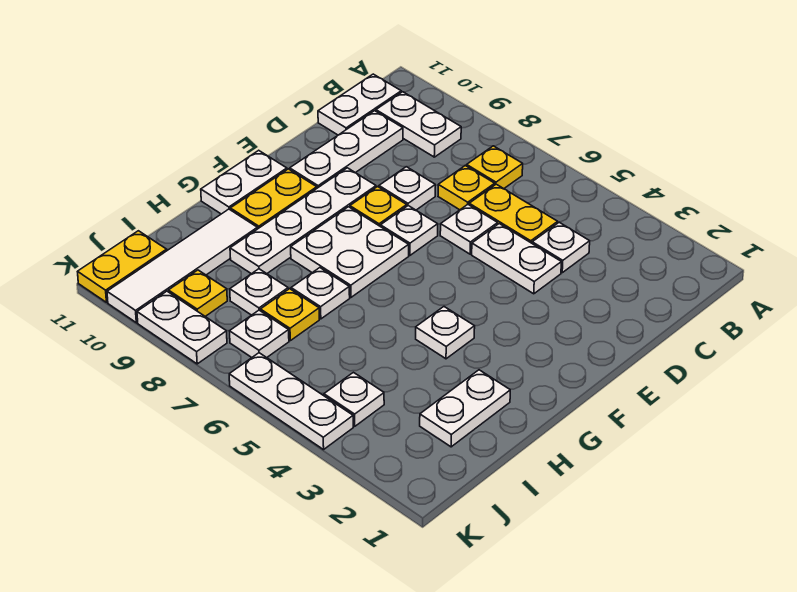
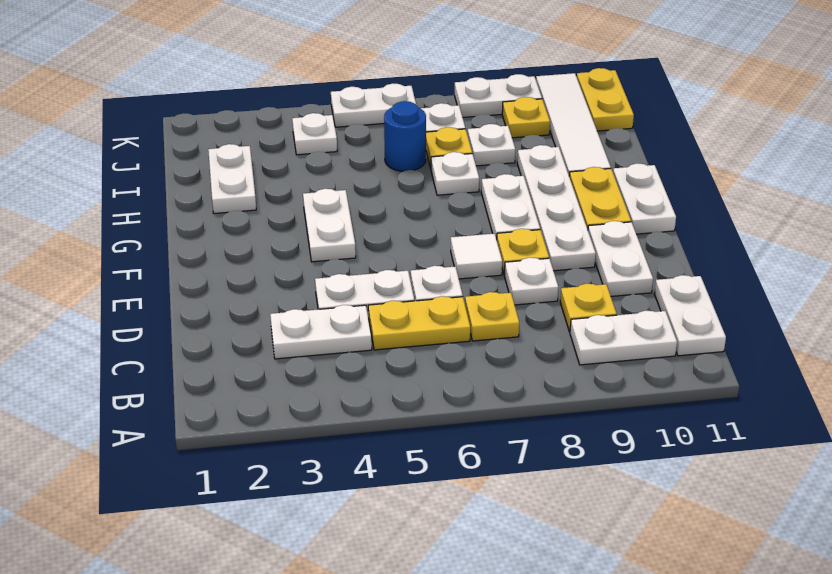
yellow plate B7 level 1 -> yellow plate C9 level 1
white plate C4 level 1 -> white plate C3:C4 level 1
white plate C10:E10 level 1 -> white plate D10:E10 level 1
white plate E7 level 1 -> white tile E7 level 1
white plate F7:G8 level 1 -> white plate F8:G8 level 1
white plate G4 level 1 -> white plate F4:G4 level 1
none -> blue round brick I6 level 1
white plate K4:K6 level 1 -> white plate K5:K6 level 1

